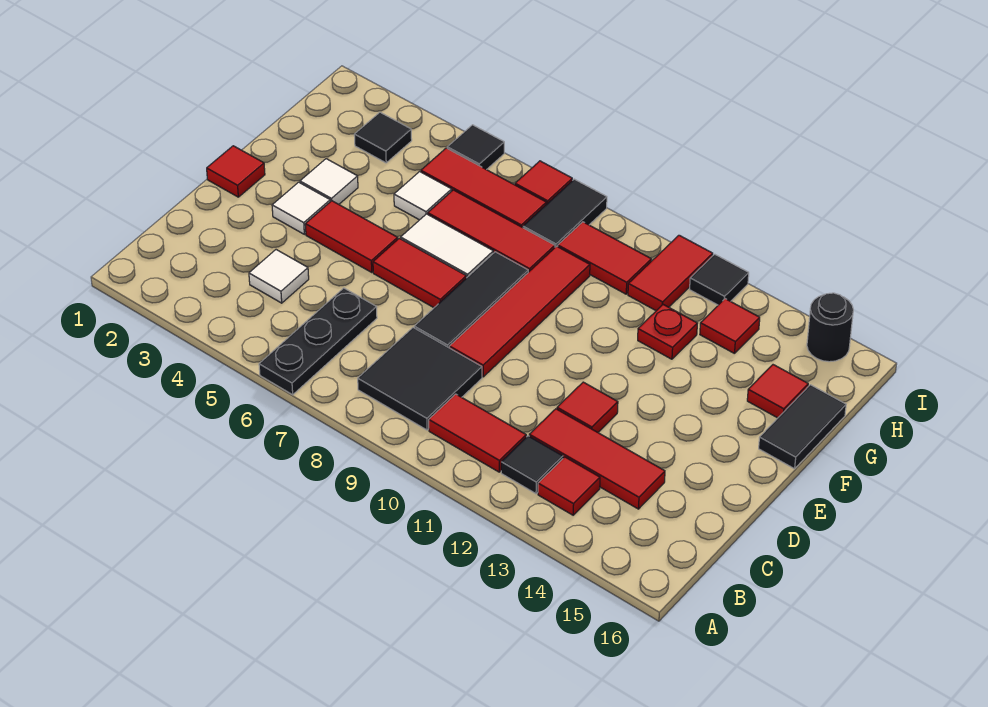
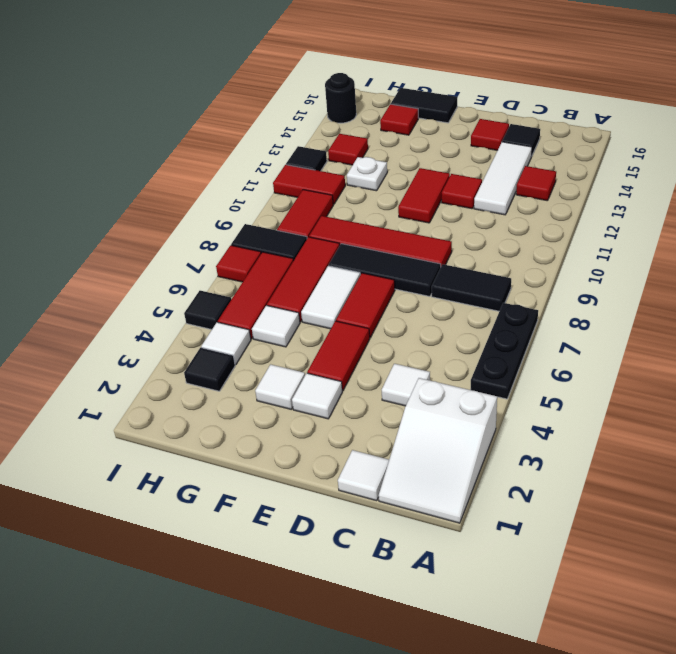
none -> white slope A1:B3 level 1 top 3
black plate A6:C6 level 1 -> black plate A5:A7 level 1
black tile B8:C9 level 1 -> black tile B8:C8 level 1
red tile B10:B11 level 1 -> red tile E11:E12 level 1
black tile B12 level 1 -> black tile C15 level 1
none -> white tile C1 level 1
red tile C12:C14 level 1 -> white tile C12:C14 level 1
red tile E1 level 1 -> red tile D15 level 1
red plate G12 level 1 -> white plate G12 level 1
none -> white tile H4 level 1

